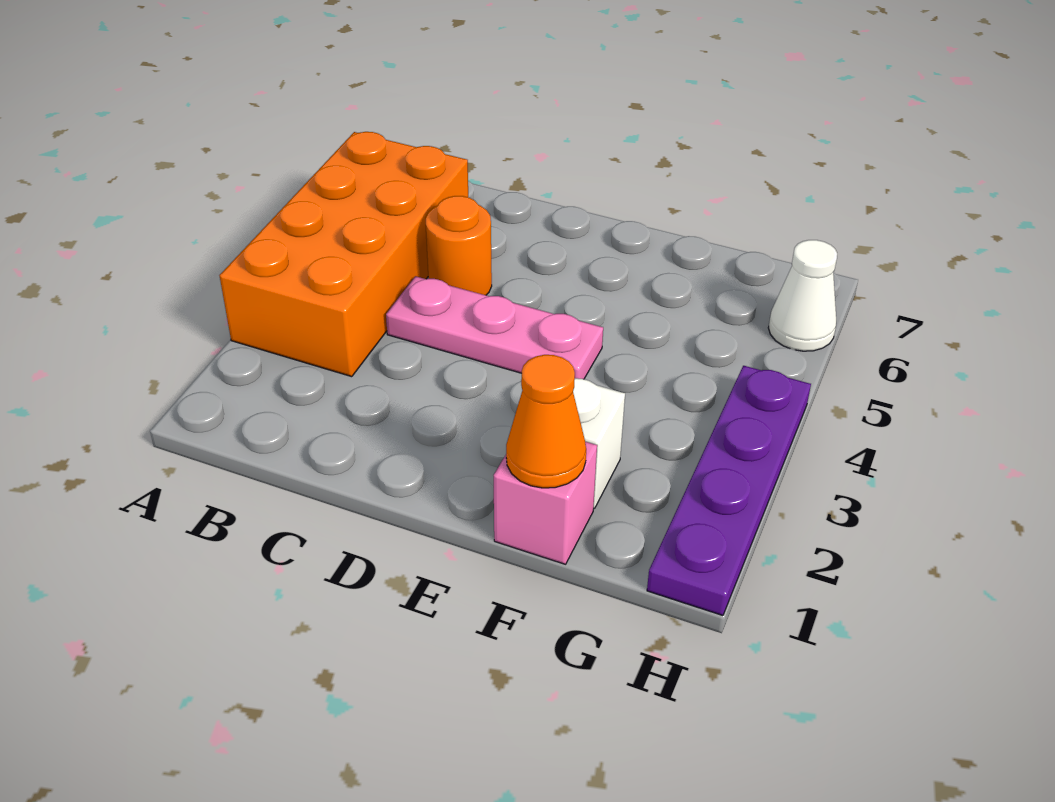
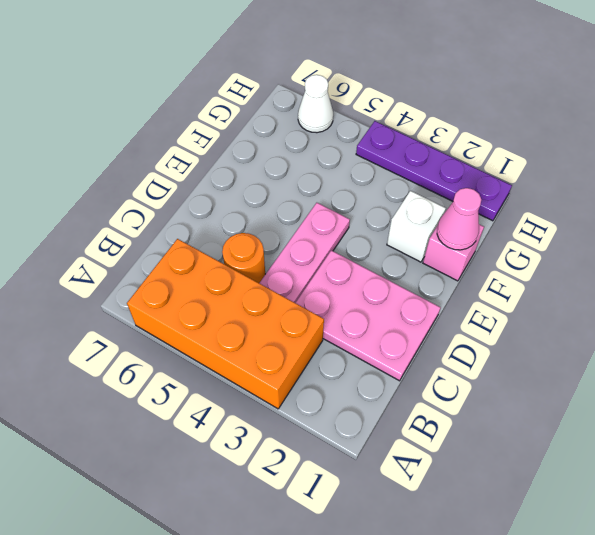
none -> pink plate C1:D3 level 1
orange cone F1 level 2 -> pink cone F1 level 2

